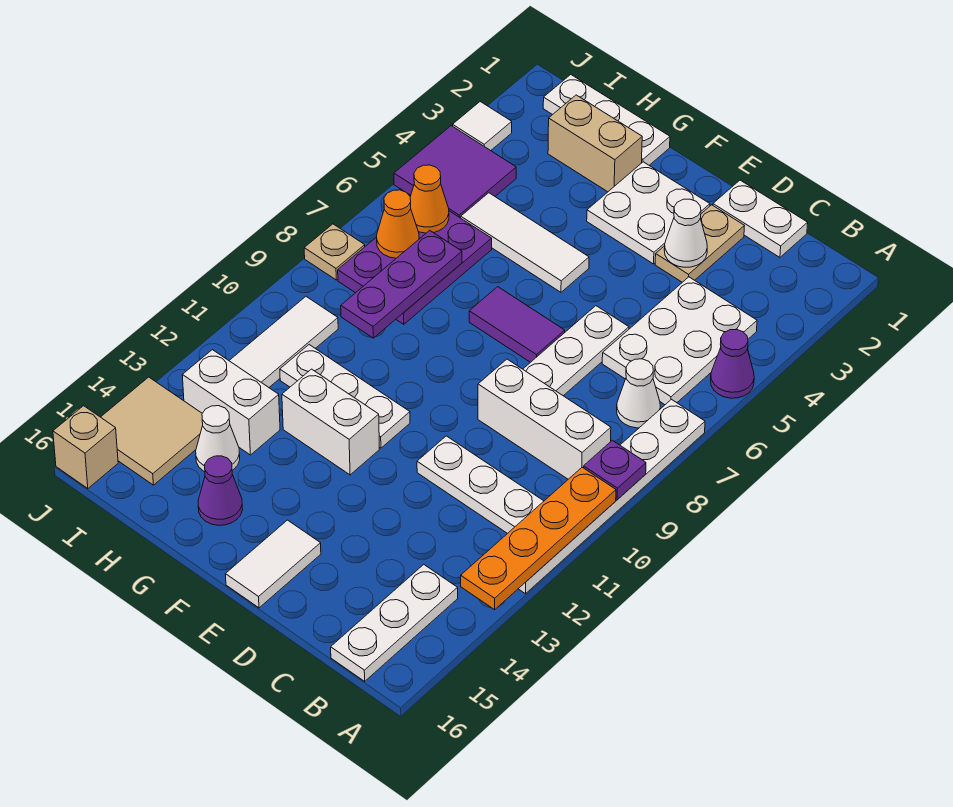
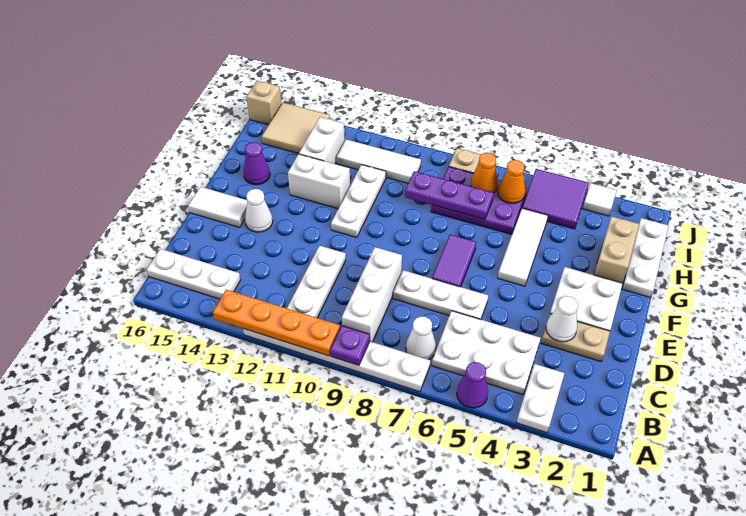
white plate C1:D1 level 1 -> white plate A3:B3 level 1
white brick F12:G12 level 1 -> white brick G12:G13 level 1
white cone H14 level 1 -> white cone E14 level 1

